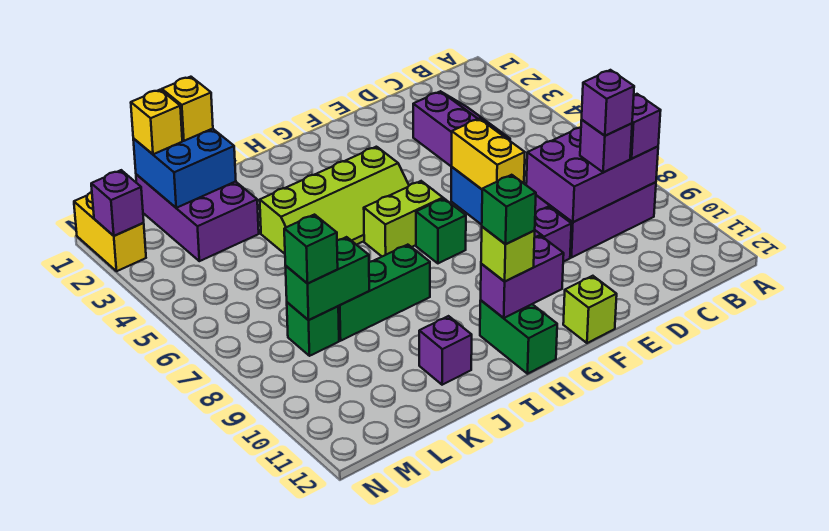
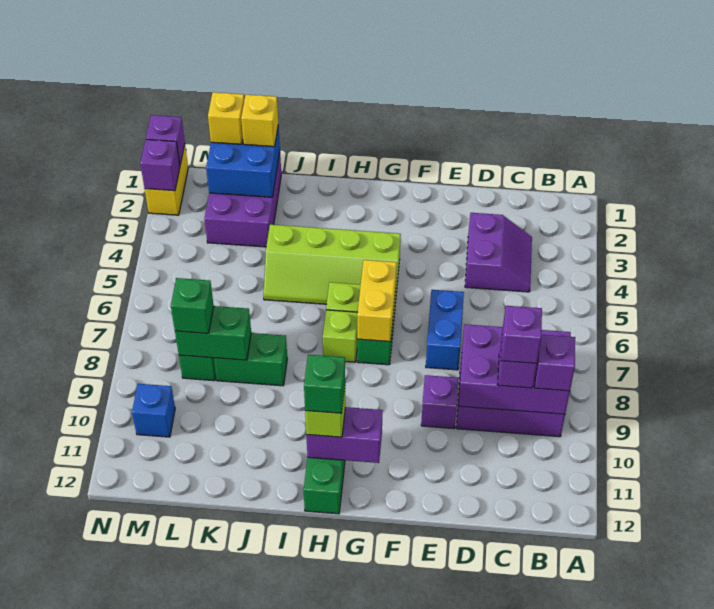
yellow brick E6:E7 level 2 -> yellow brick G6:G7 level 2
lime brick F12 level 1 -> lime brick H7 level 1
green brick I8:K8 level 1 -> green brick J8:K8 level 1
purple brick J11 level 1 -> purple brick N1 level 2
none -> blue brick M10 level 1

